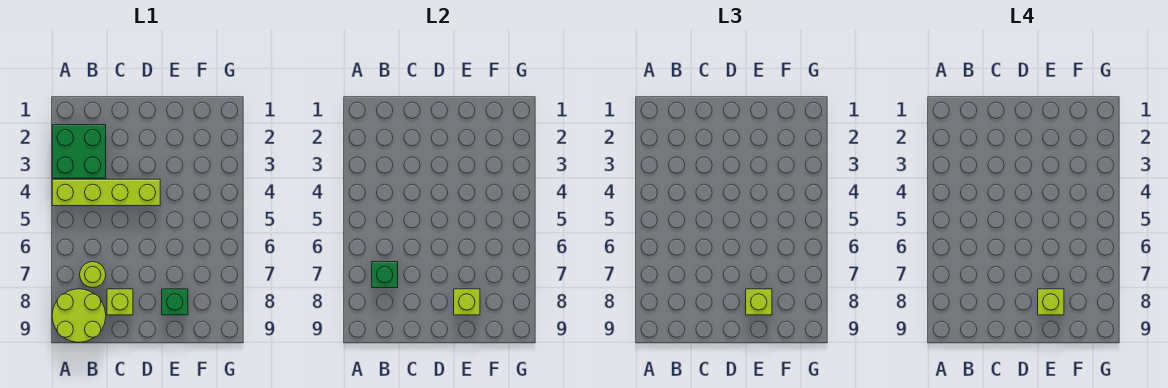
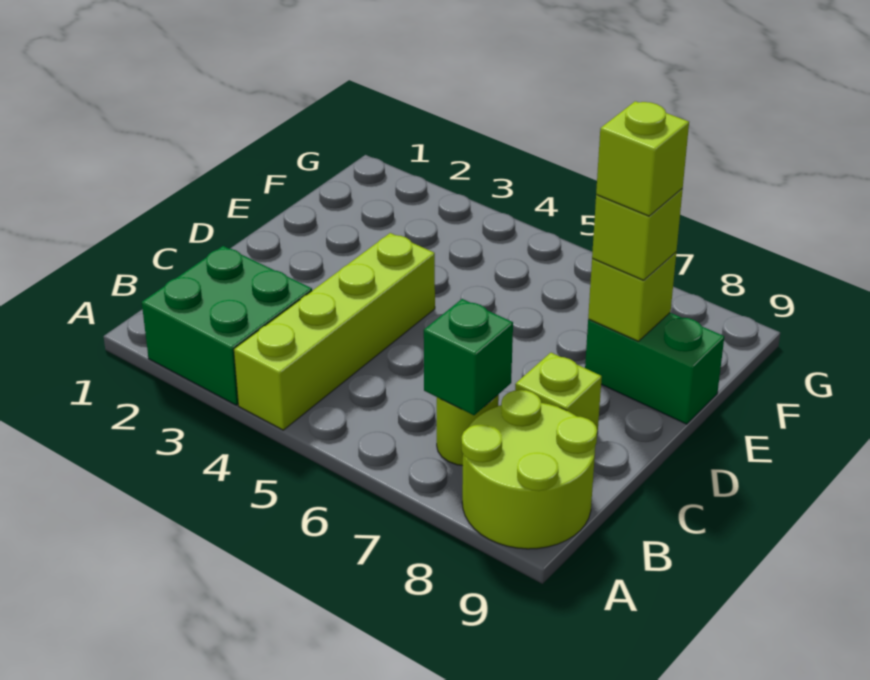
green brick E8 level 1 -> green brick E8:E9 level 1

